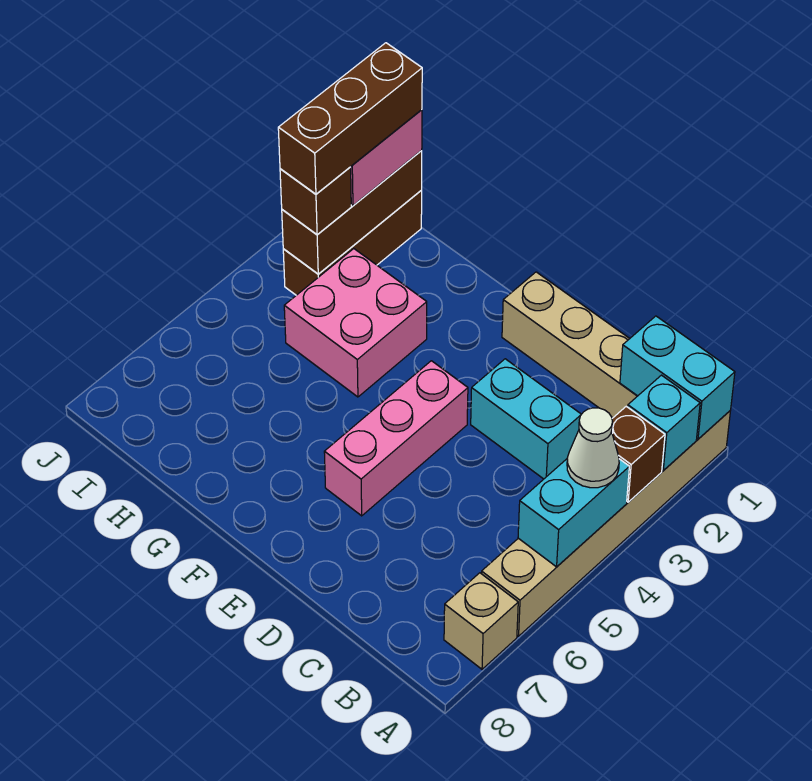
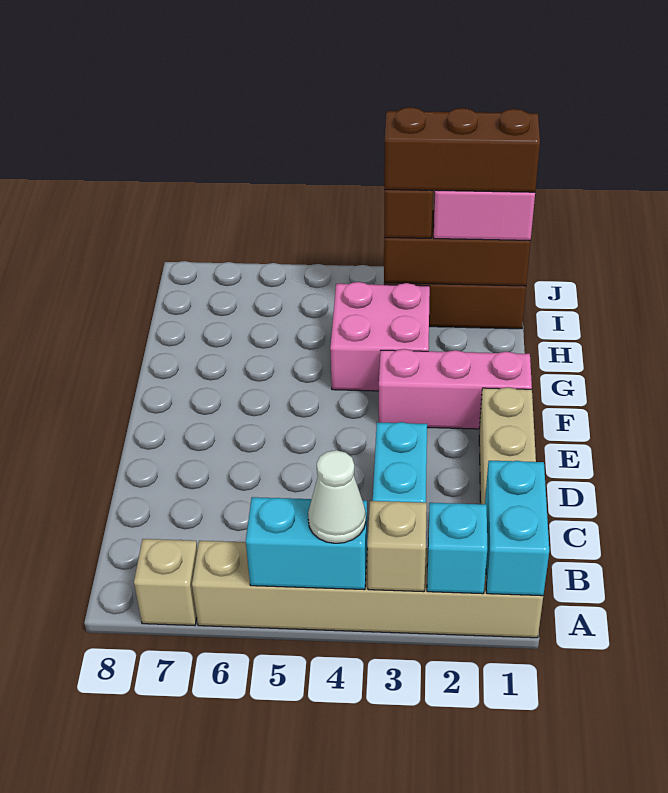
brown brick A3 level 2 -> tan brick A3 level 2
pink brick E4:E6 level 1 -> pink brick F1:F3 level 1

